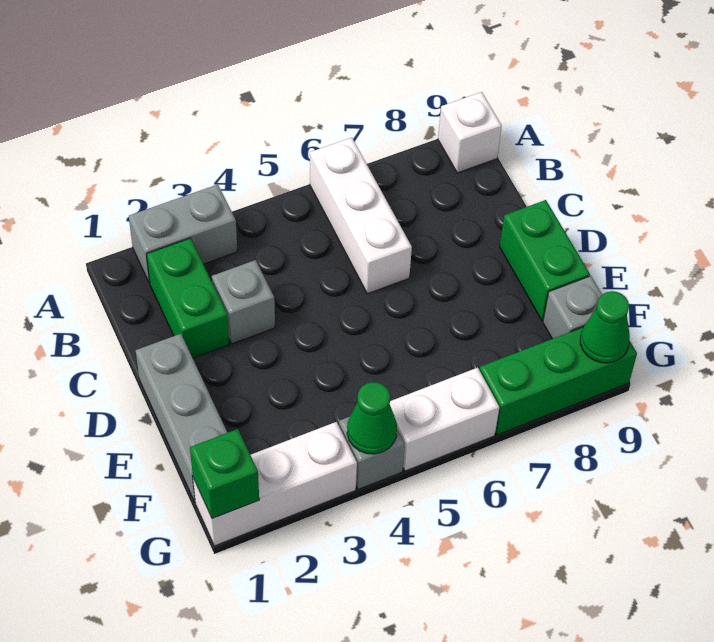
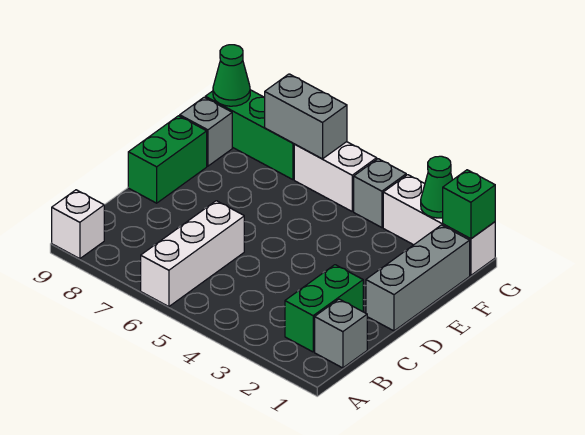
grey brick A2:A3 level 1 -> grey brick G6:G7 level 2
grey brick C3 level 1 -> grey brick B1 level 1
green cone G4 level 2 -> green cone G2 level 2

